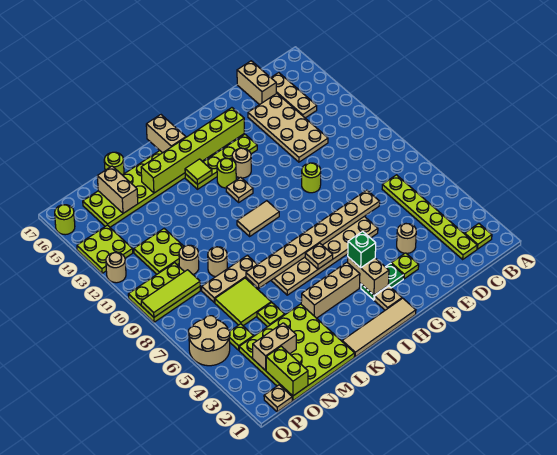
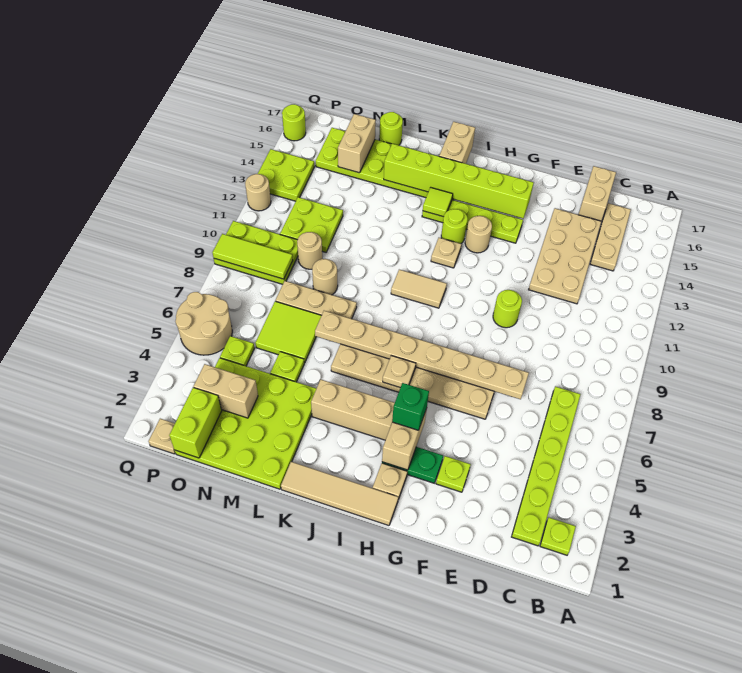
tan round brick E4 level 1 -> none

